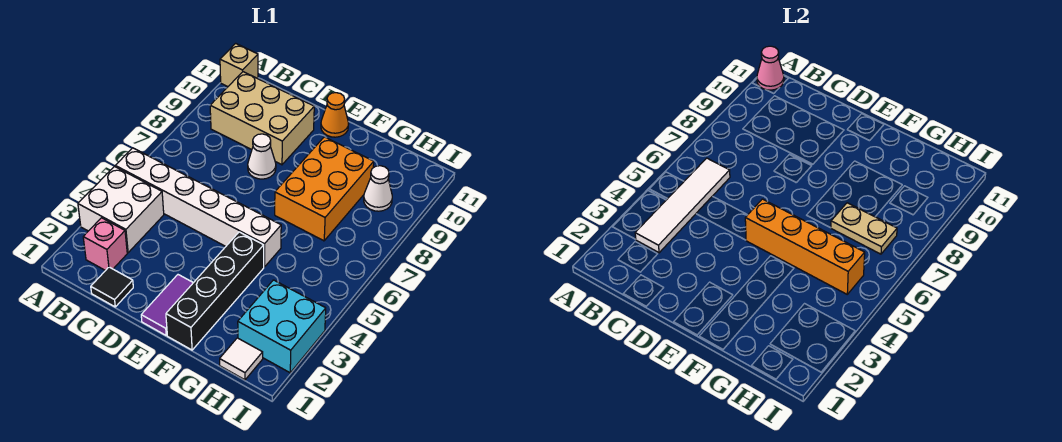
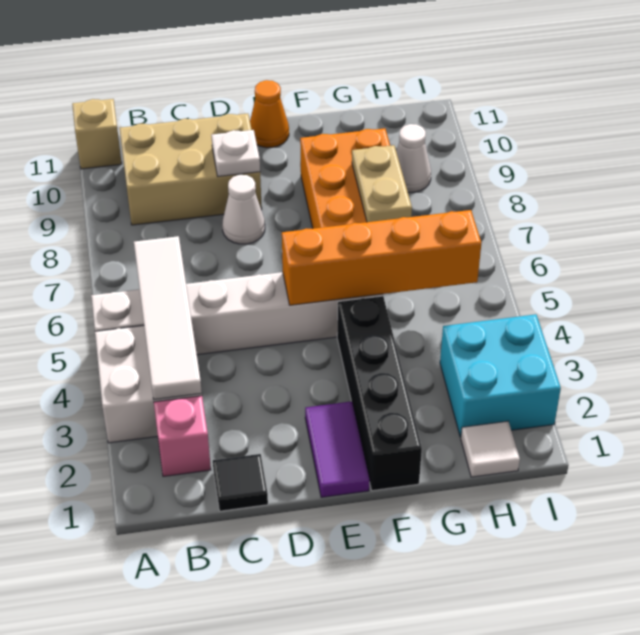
pink cone A11 level 2 -> none
none -> white plate D9 level 2
tan plate G7:H7 level 2 -> tan plate G7:G8 level 2

